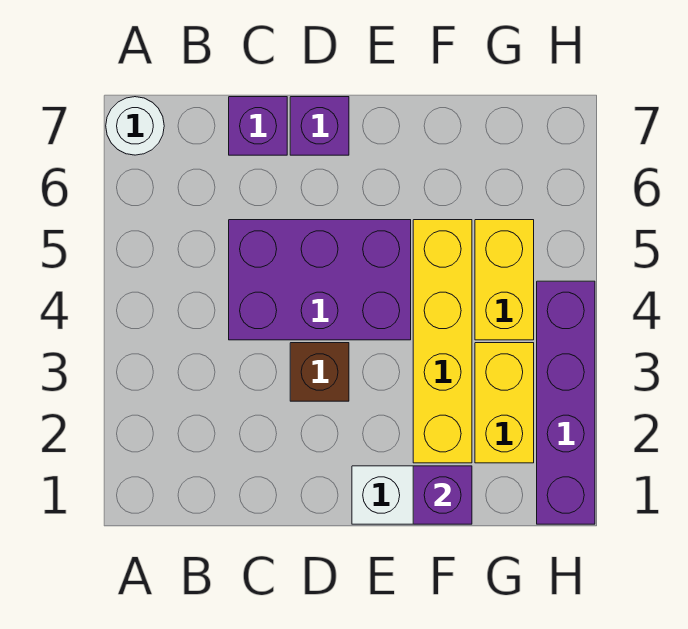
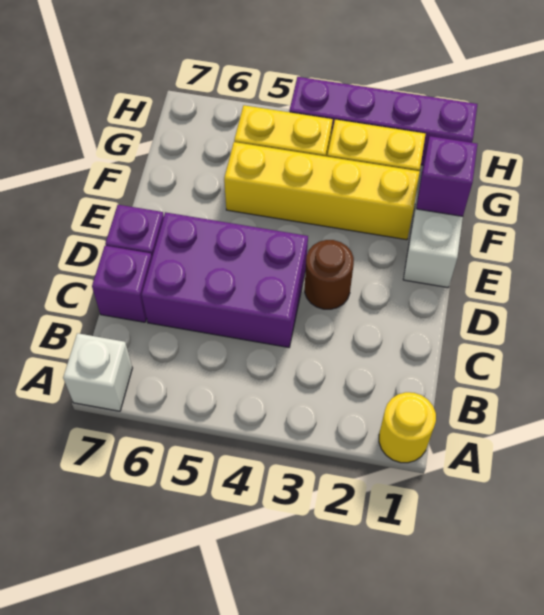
none -> yellow round brick A1 level 1
white round brick A7 level 1 -> white brick A7 level 1
purple brick C4:E5 level 1 -> purple brick C4:D6 level 1
brown brick D3 level 1 -> brown round brick D3 level 1

